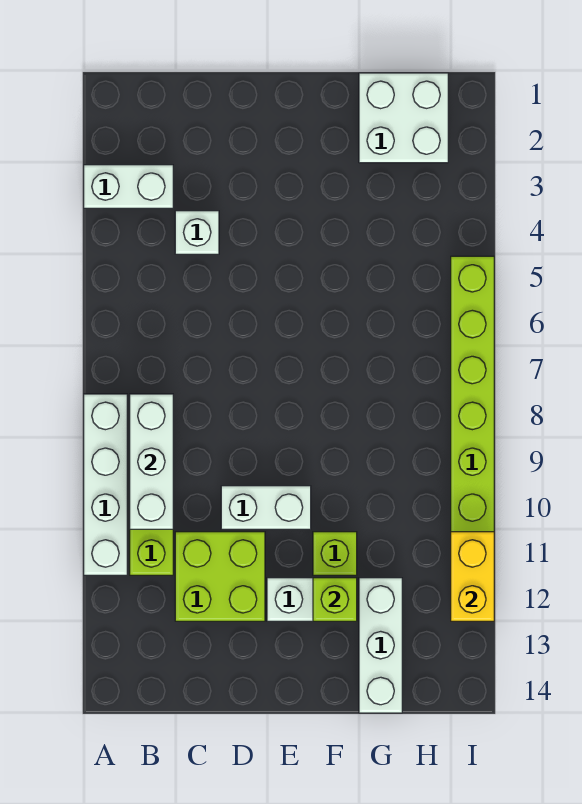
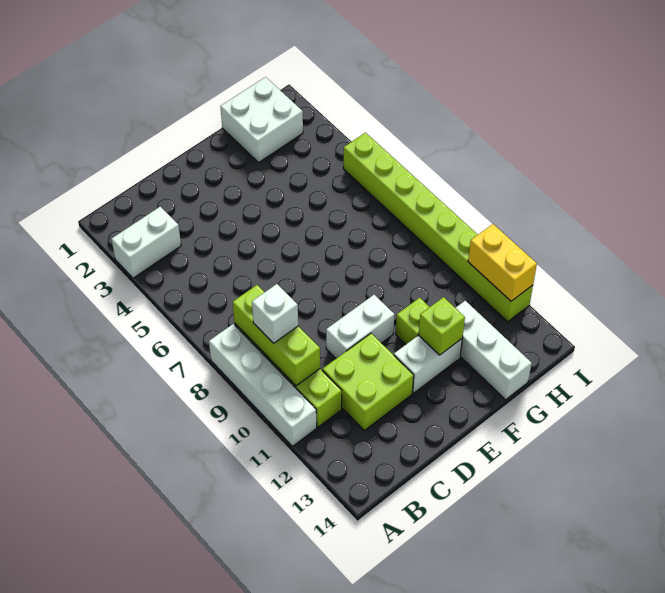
white brick B8:B10 level 2 -> lime brick B8:B10 level 2
white brick C4 level 1 -> white brick B9 level 3

